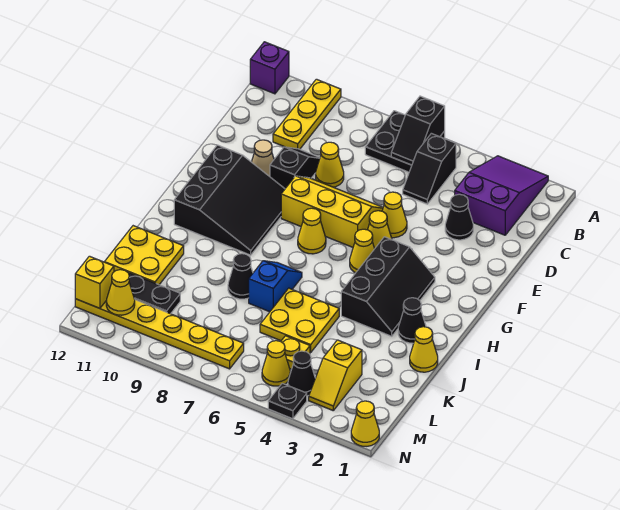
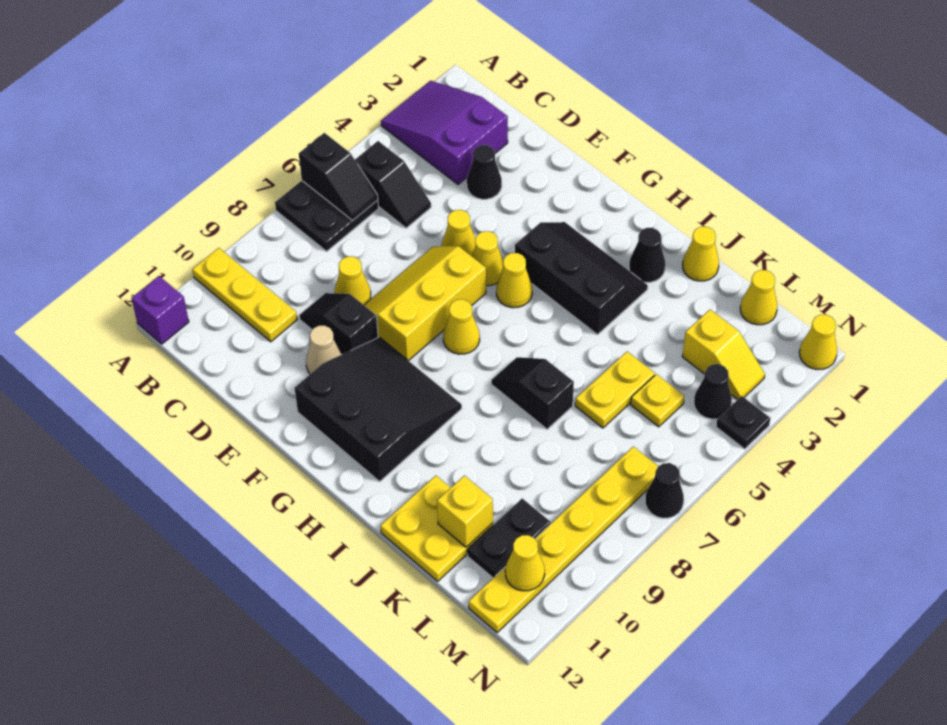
blue slope I7:J7 level 1 top J -> black slope I7:J7 level 1 top J
yellow plate J5:K6 level 1 -> yellow plate K5:K6 level 1
black cone J8 level 1 -> black cone N7 level 1
yellow cone M5 level 1 -> yellow cone L1 level 1
yellow brick M12 level 2 -> yellow brick K11 level 2

